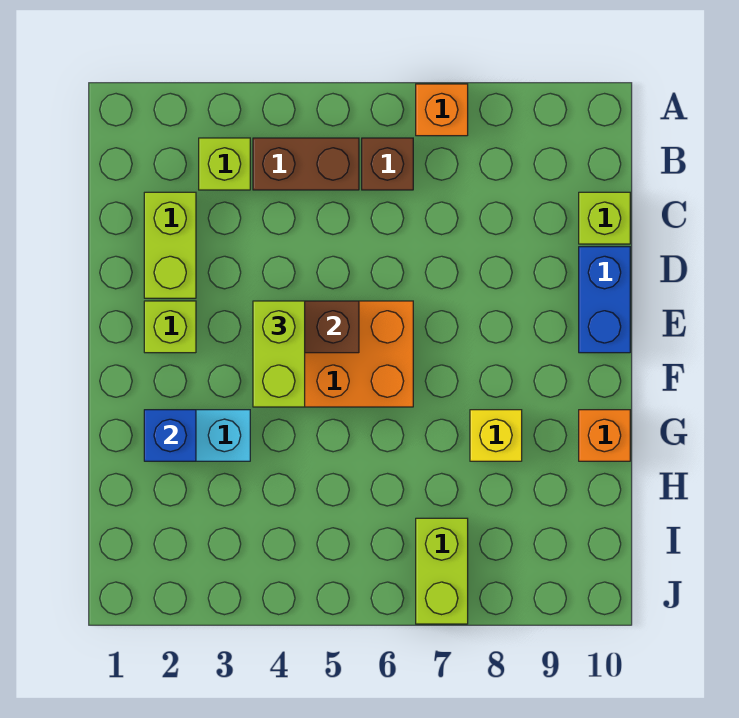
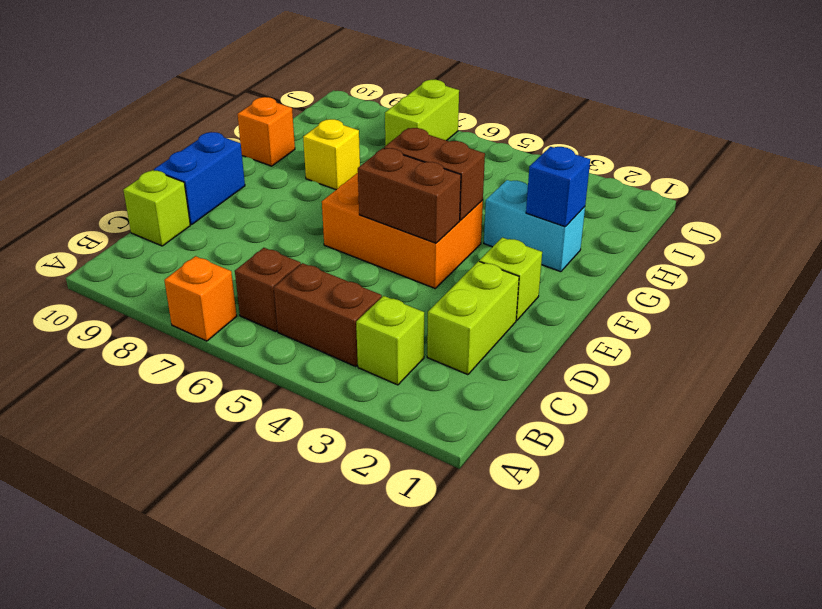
lime brick E4:F4 level 3 -> none
none -> brown brick F4:F5 level 2

